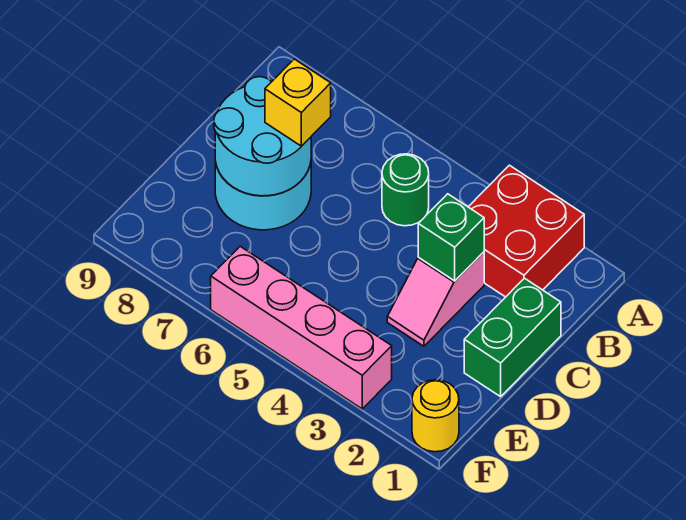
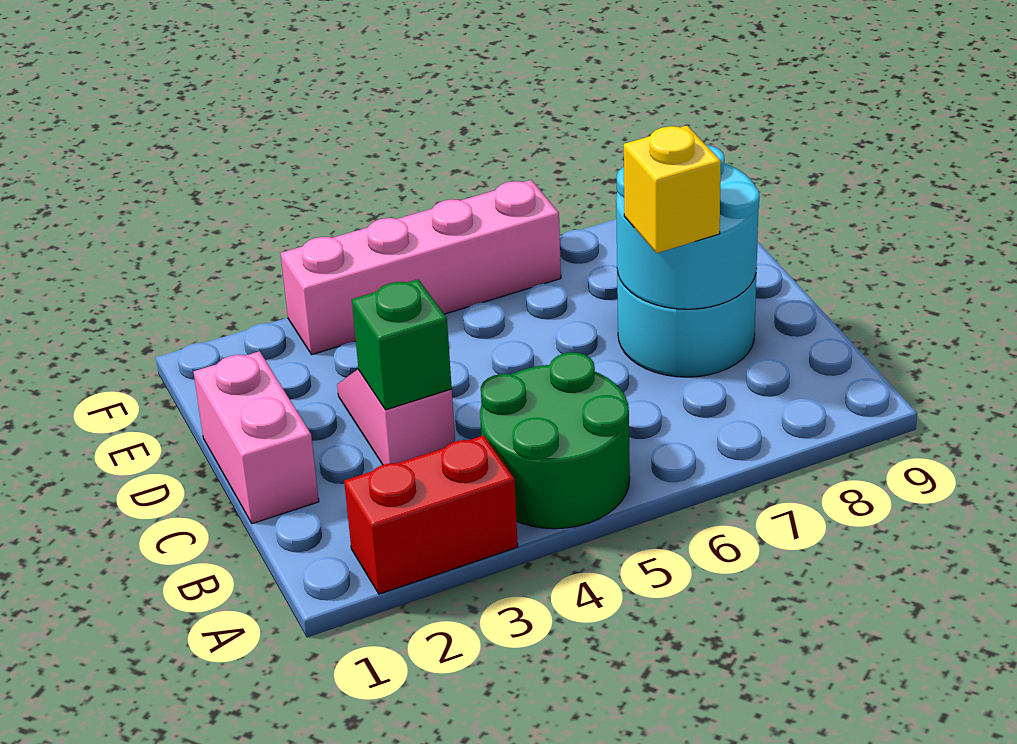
red brick A2:B3 level 1 -> red brick A2:A3 level 1
green round brick B5 level 1 -> green round brick A4:B5 level 1
green brick C1:D1 level 1 -> pink brick C1:D1 level 1
yellow round brick F1 level 1 -> none

